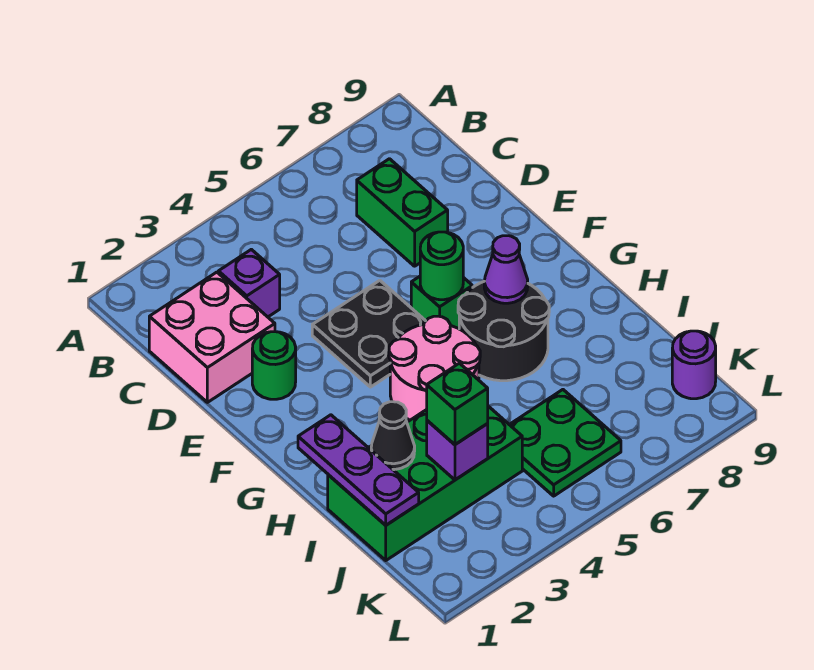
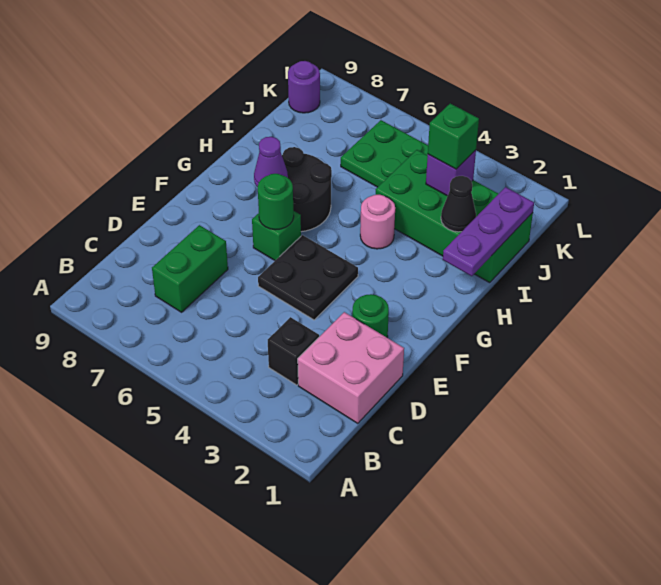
purple brick C3 level 1 -> black brick C3 level 1
pink round brick G4:H5 level 1 -> pink round brick H4 level 1

